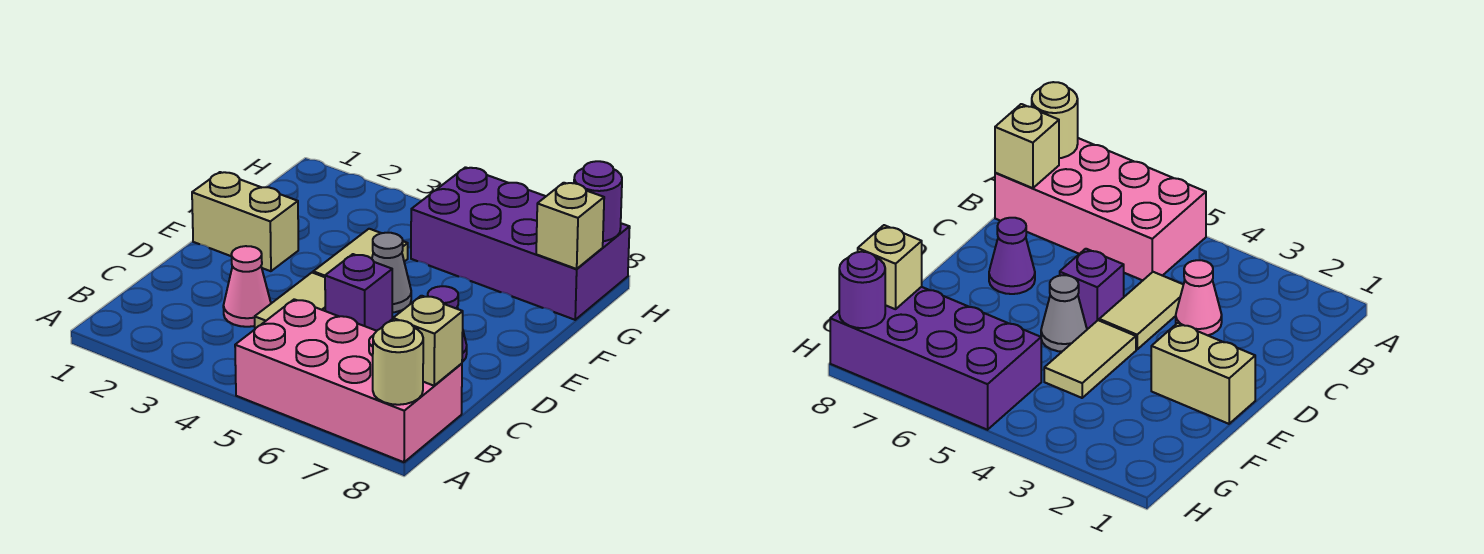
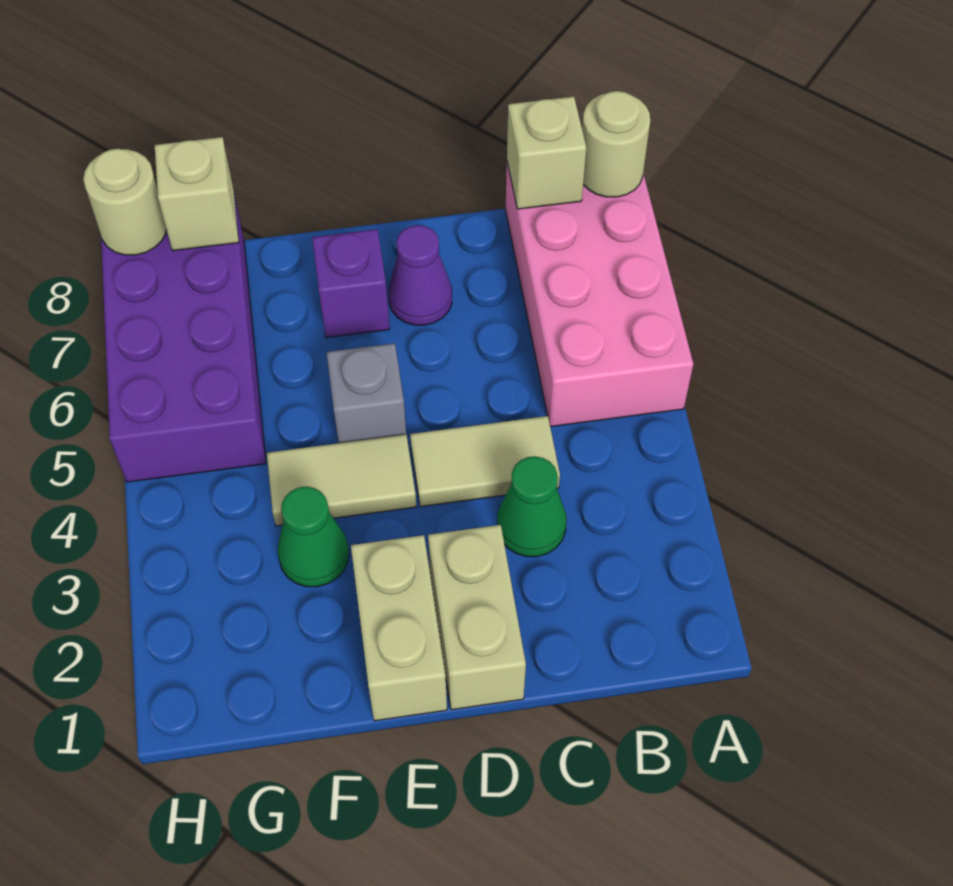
pink cone C3 level 1 -> green cone C3 level 1
none -> tan brick D1:D2 level 1
purple brick D5 level 1 -> purple brick E7 level 1
grey cone E5 level 1 -> grey brick E5 level 1
none -> green cone F3 level 1
purple round brick H8 level 2 -> tan round brick H8 level 2

